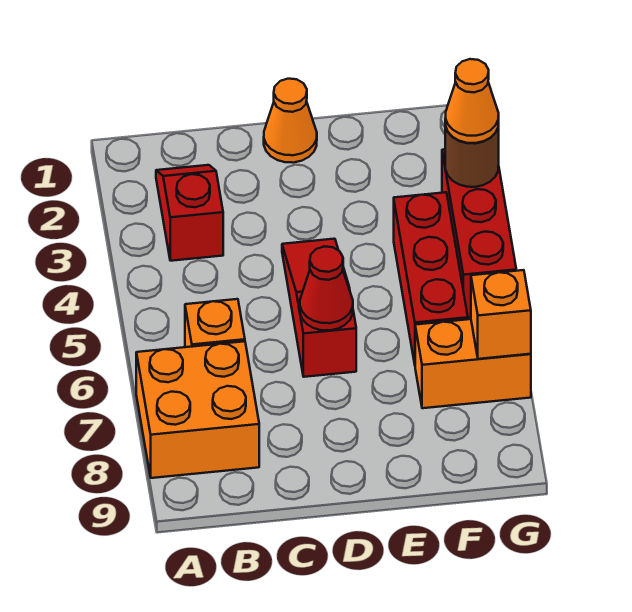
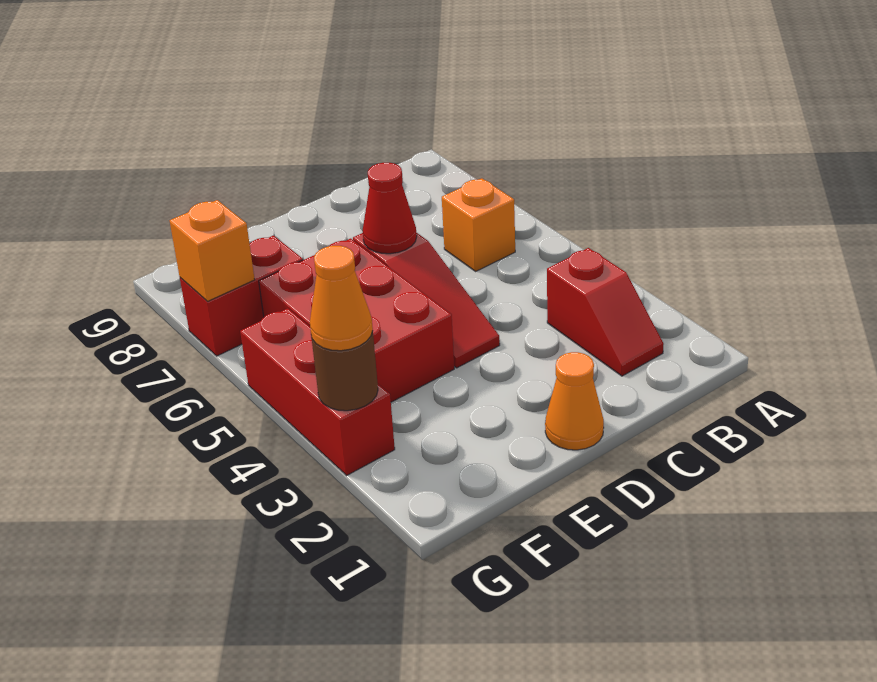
orange brick A7:B8 level 1 -> none
red brick F4:F6 level 1 -> red brick E4:F6 level 1
orange brick F7:G7 level 1 -> red brick F7:G7 level 1

